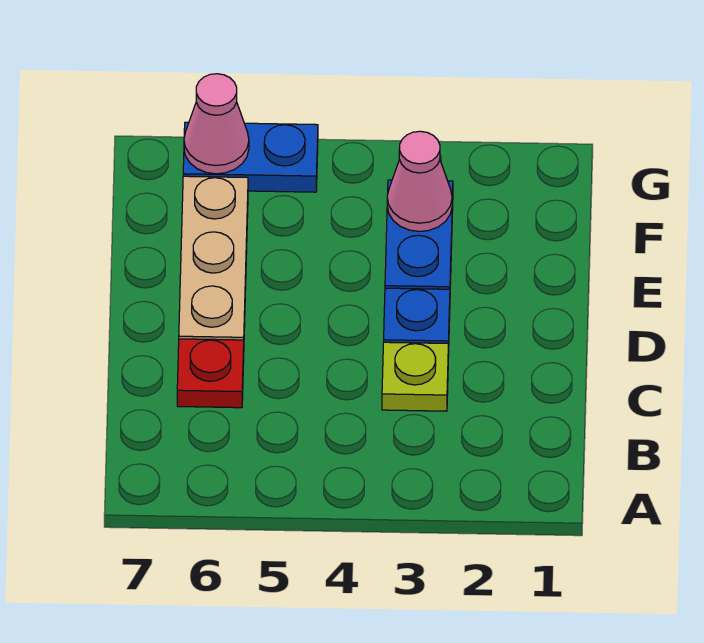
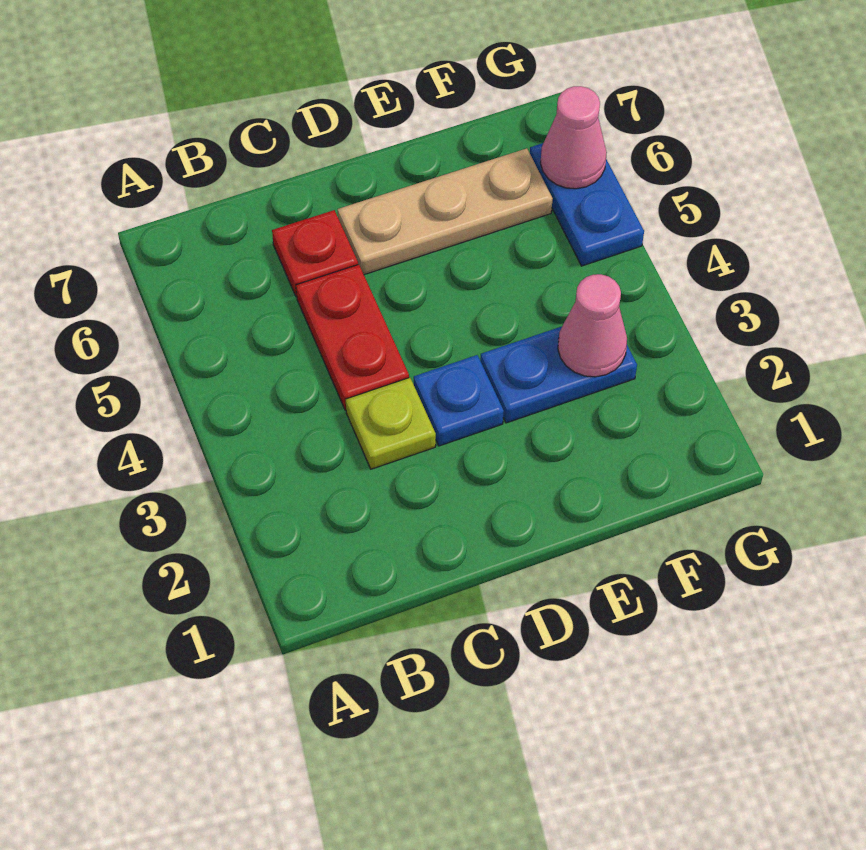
none -> red plate C4:C5 level 1

